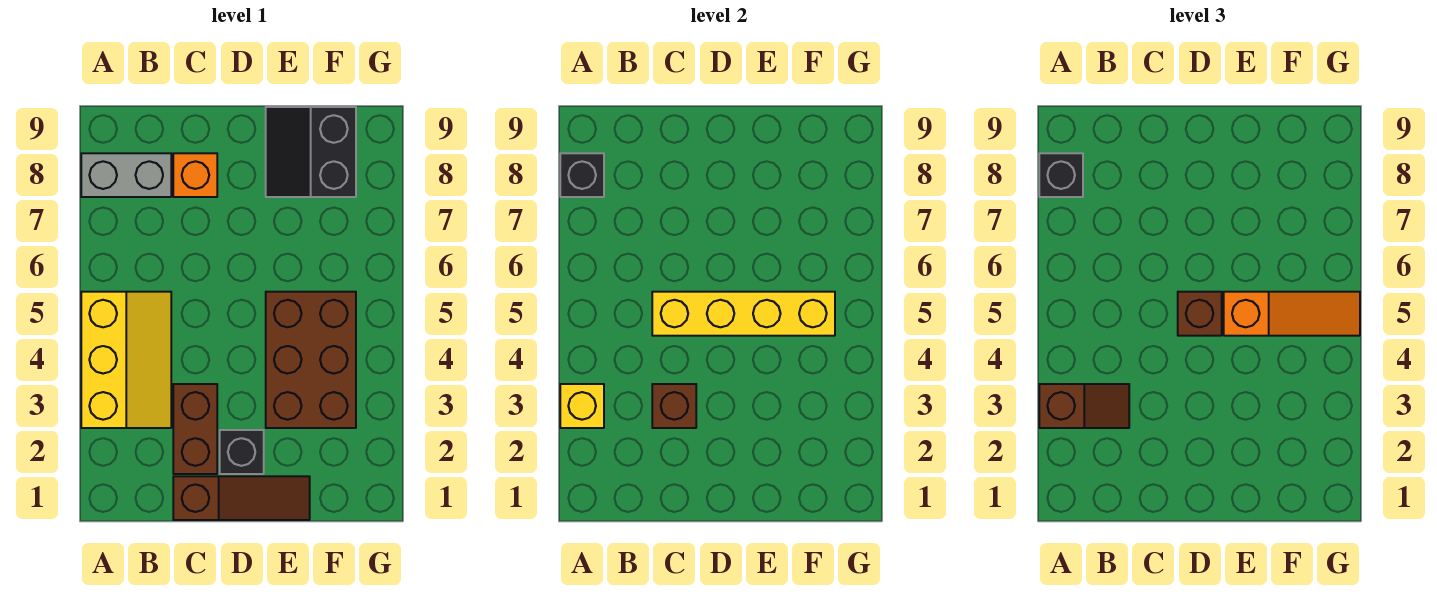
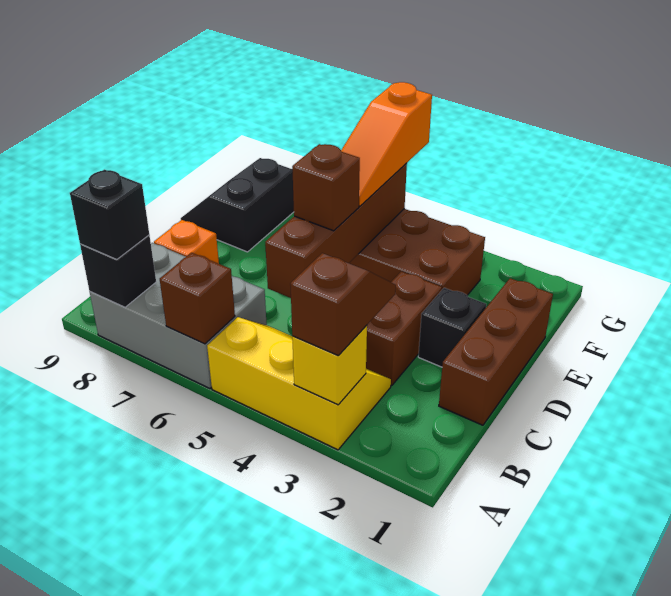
grey brick A8:B8 level 1 -> grey brick A6:B8 level 1
brown slope C1:E1 level 1 top C -> brown brick C1:E1 level 1
brown brick C2:C3 level 1 -> brown brick C3:D3 level 1
brown brick C3 level 2 -> brown brick A6 level 2
yellow brick C5:F5 level 2 -> brown brick C5:F5 level 2
orange slope E5:G5 level 3 top E -> orange slope E5:G5 level 3 top G
black slope E8:F9 level 1 top F -> black slope E8:F9 level 1 top 8

